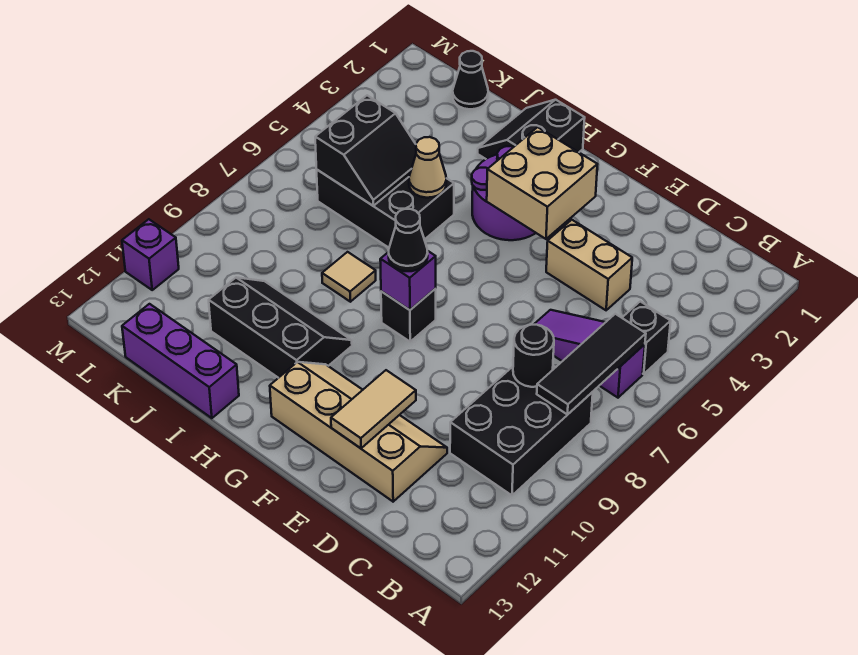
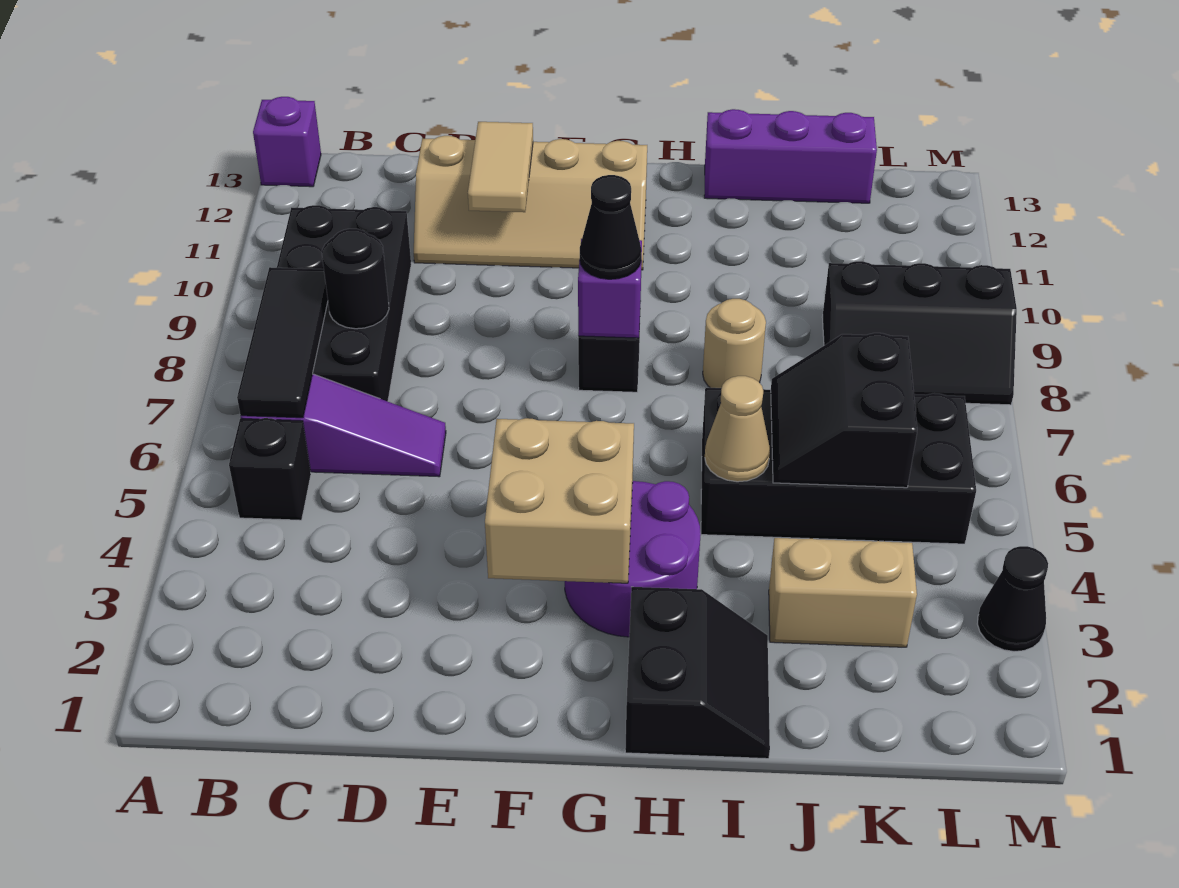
black brick B8:C10 level 1 -> black brick B7:C10 level 1
tan brick D4:E4 level 1 -> tan brick J3:K3 level 1
black slope H10:J11 level 1 top 11 -> black slope K8:M9 level 1 top 9
black brick I5:K6 level 1 -> black brick I5:L6 level 1
tan tile I8 level 1 -> tan round brick I8 level 1
black cone K1 level 1 -> black cone M3 level 1
purple brick M11 level 1 -> purple brick A13 level 1

